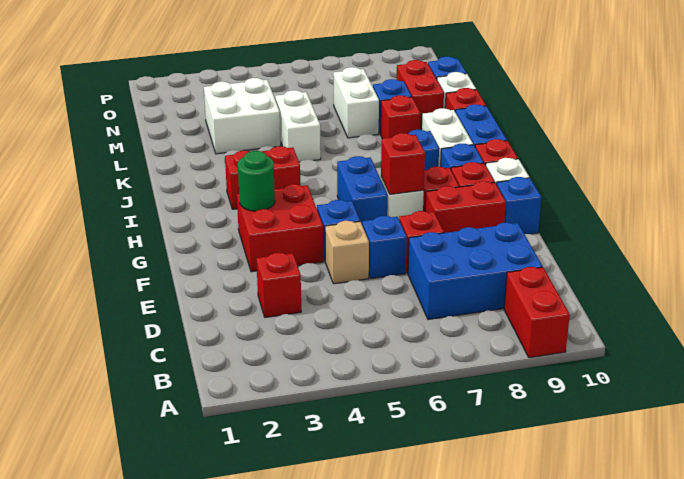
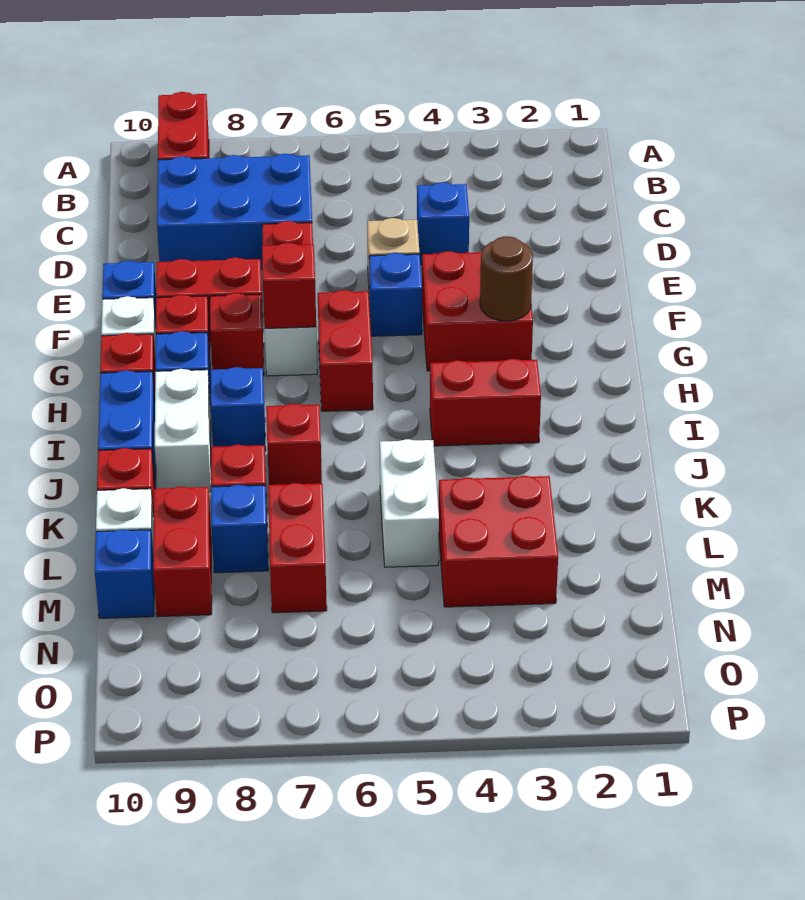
red brick D3 level 1 -> red brick J7 level 1
blue brick E6 level 1 -> blue brick D4 level 1
green round brick G3 level 2 -> brown round brick G3 level 2
blue brick G6:H6 level 1 -> red brick G6:H6 level 1
white brick L3:M4 level 1 -> red brick L3:M4 level 1
white brick L7:M7 level 1 -> red brick L7:M7 level 1

